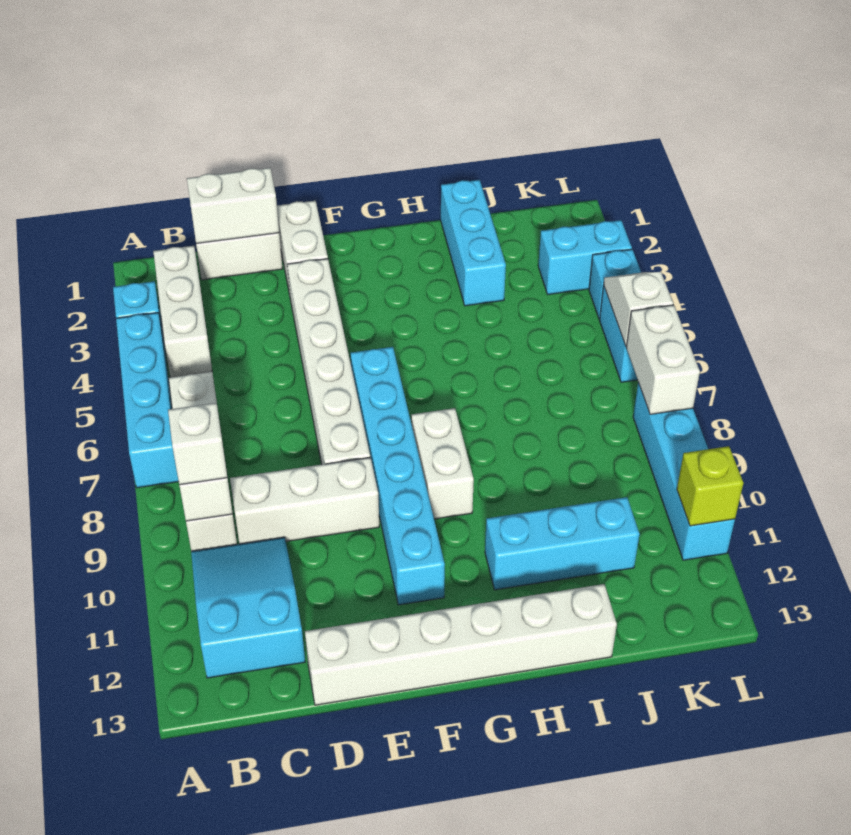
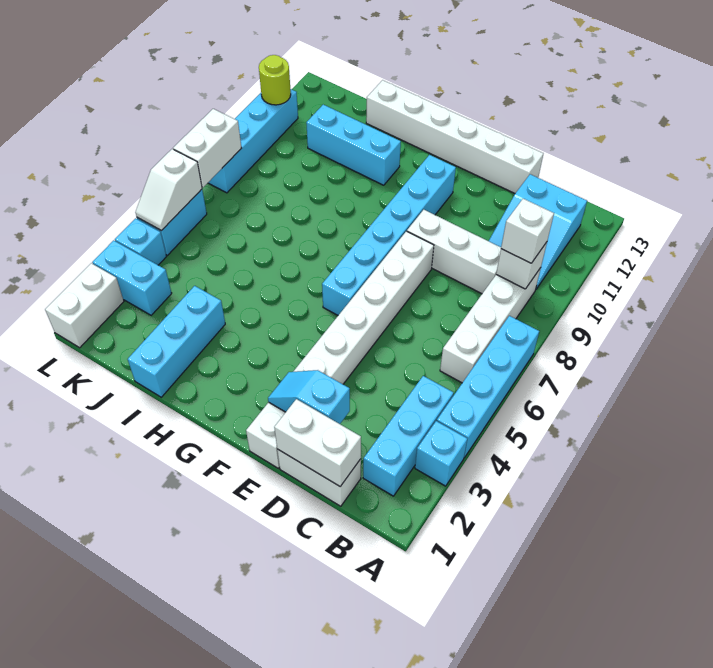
white brick B2:B4 level 1 -> cyan brick B2:B4 level 1
none -> cyan slope D2:E2 level 2 top D
white brick G8:G9 level 1 -> white brick L1:L2 level 1
lime brick L11 level 2 -> lime round brick L11 level 2

